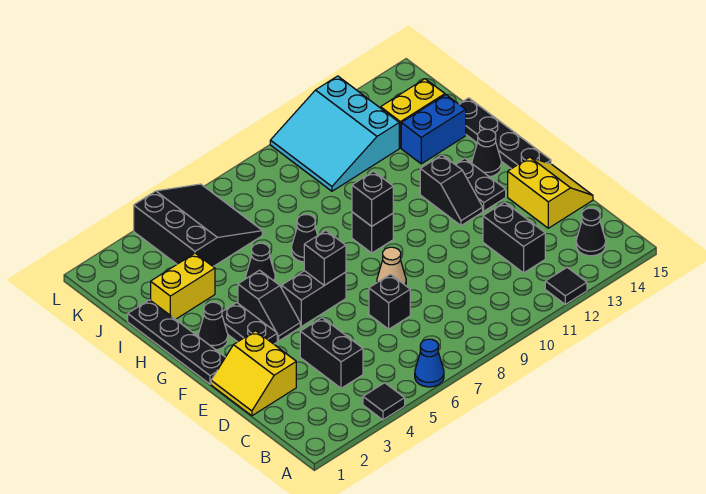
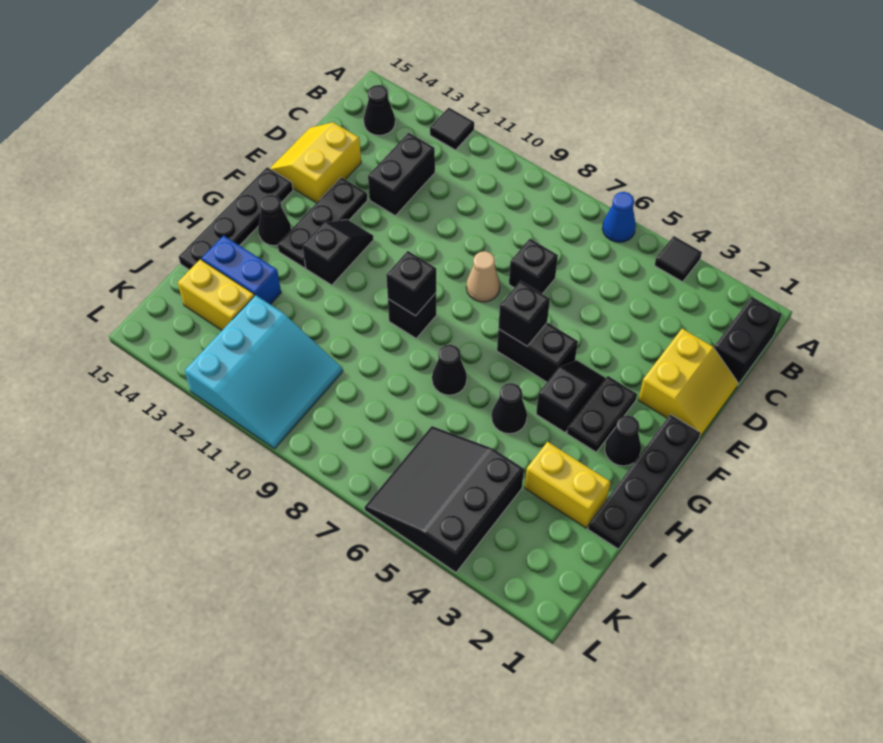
black brick C4:D4 level 1 -> black brick B1:C1 level 1
black plate F13:G13 level 1 -> black plate E13:G13 level 1

